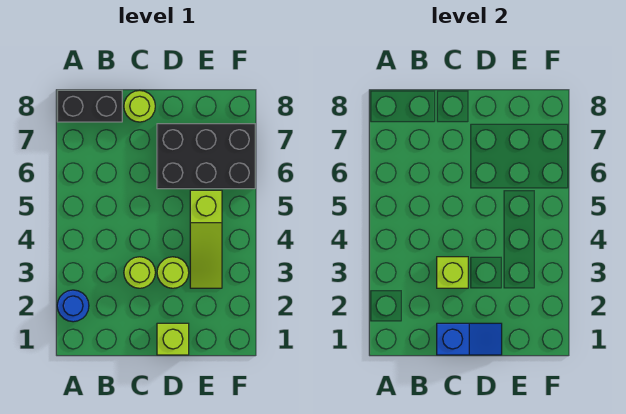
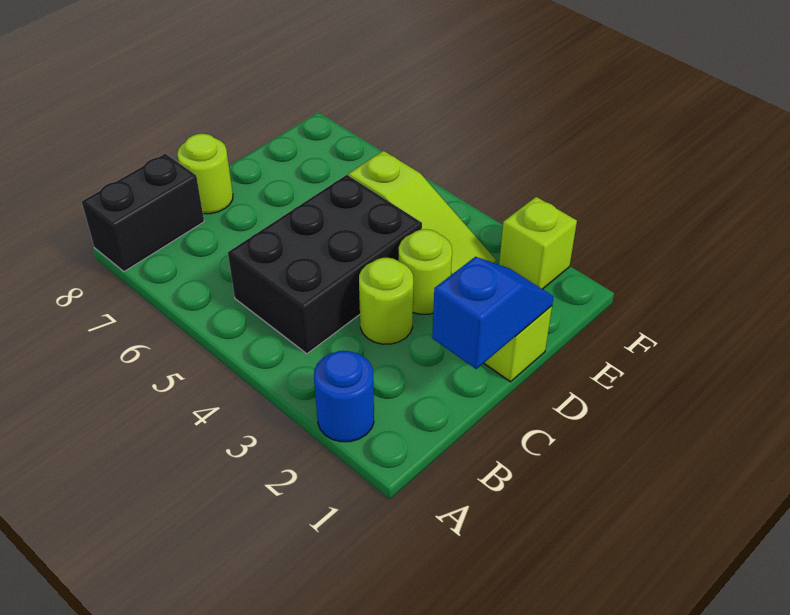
lime brick C3 level 2 -> lime brick F2 level 1
black brick D6:F7 level 1 -> black brick B4:D5 level 1

